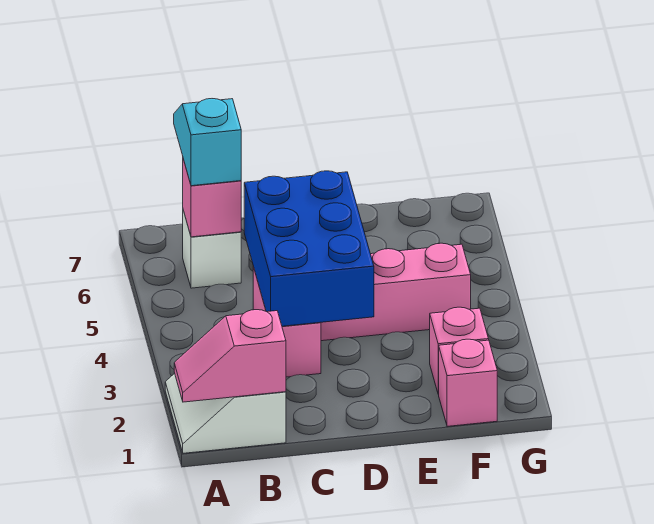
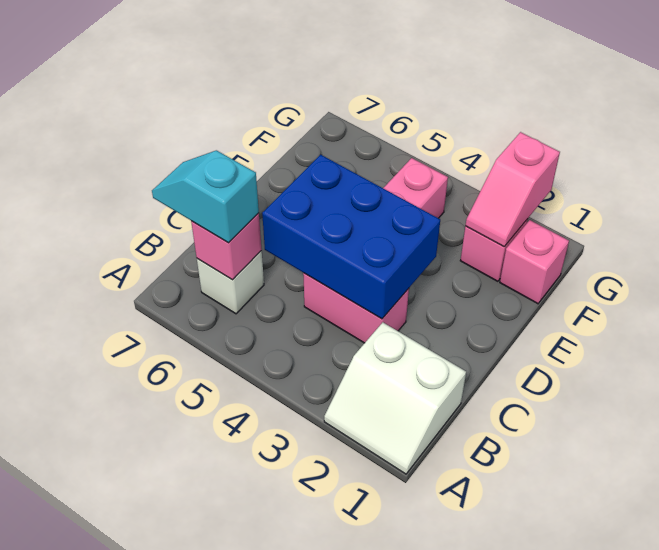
pink slope A1:B1 level 2 top B -> pink slope F2:G2 level 2 top G

